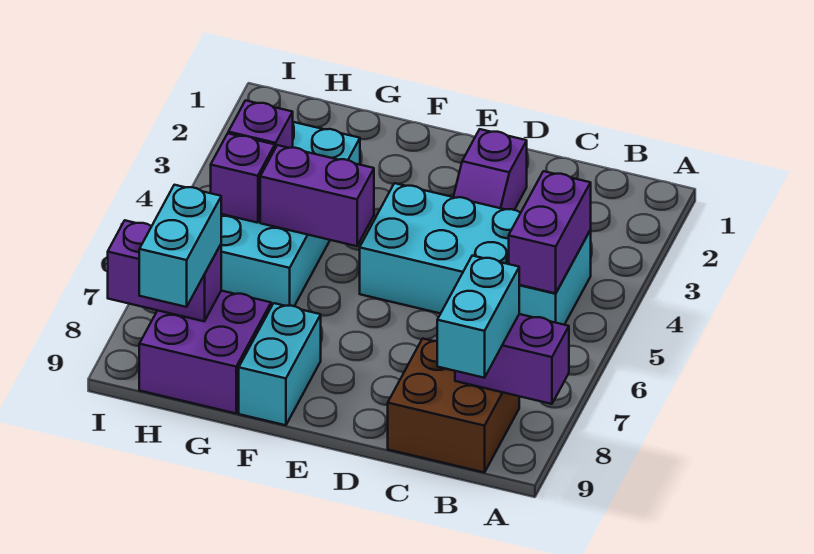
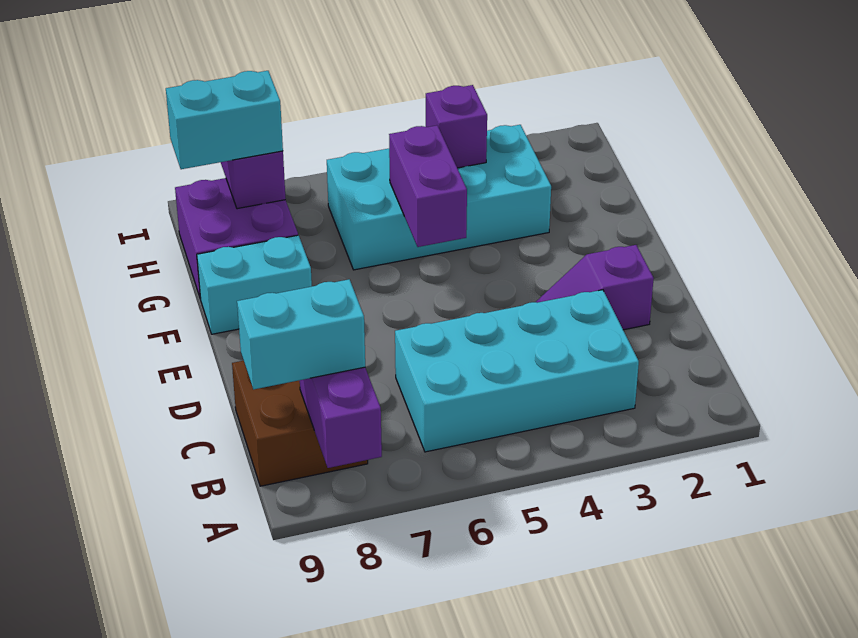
cyan brick B4:E5 level 1 -> cyan brick B3:C6 level 1
purple brick B4:B5 level 2 -> none
purple brick H5 level 2 -> none

